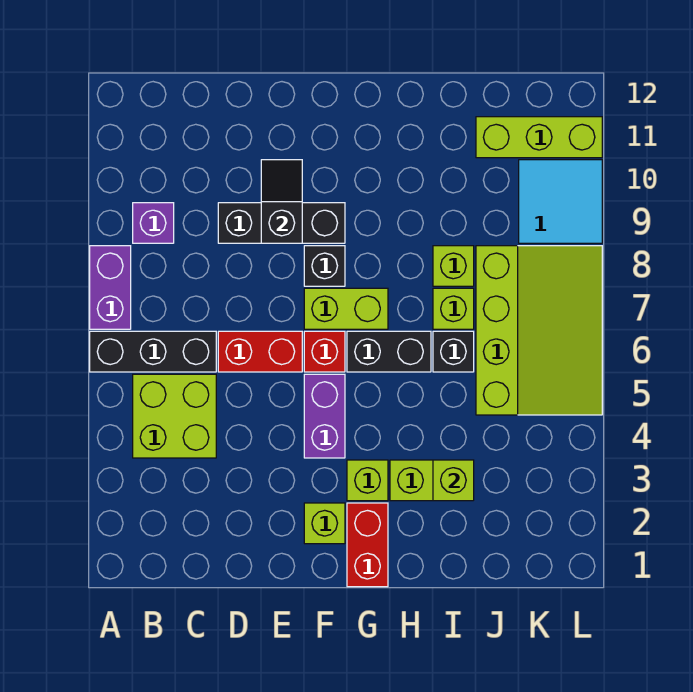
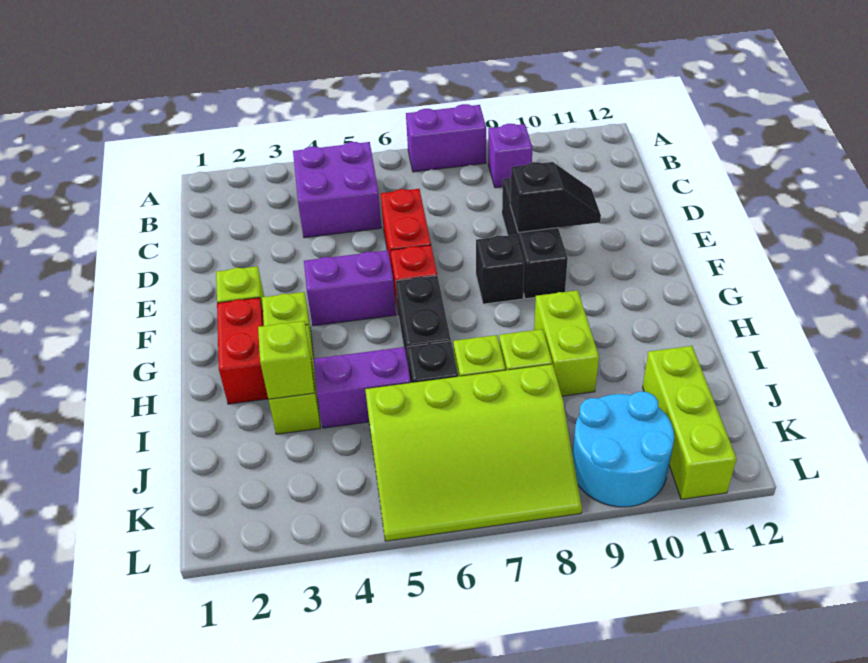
black brick A6:C6 level 1 -> none
lime brick B4:C5 level 1 -> purple brick B4:C5 level 1
lime brick F7:G7 level 1 -> lime brick H9:I9 level 1
red brick G1:G2 level 1 -> red brick G2:H2 level 1
none -> purple brick I4:I5 level 1
cyan tile K9:L10 level 1 -> cyan round brick K9:L10 level 1

